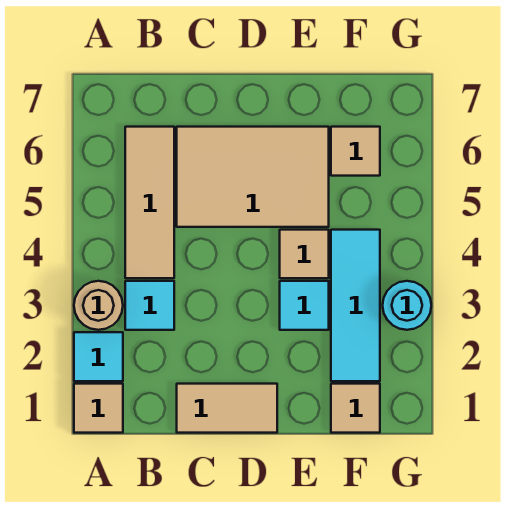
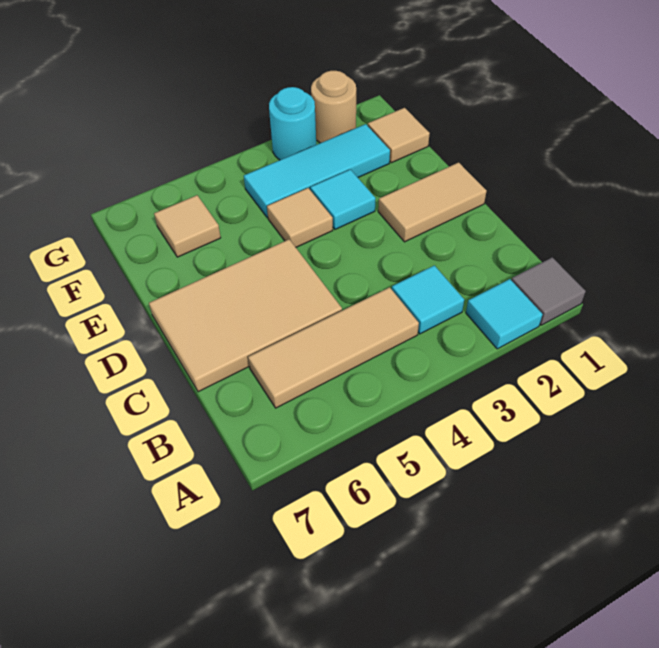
tan tile A1 level 1 -> grey tile A1 level 1
tan round brick A3 level 1 -> tan round brick G2 level 1
tan tile C1:D1 level 1 -> tan tile D1:D2 level 1
tan tile C5:E6 level 1 -> tan tile C5:D7 level 1

